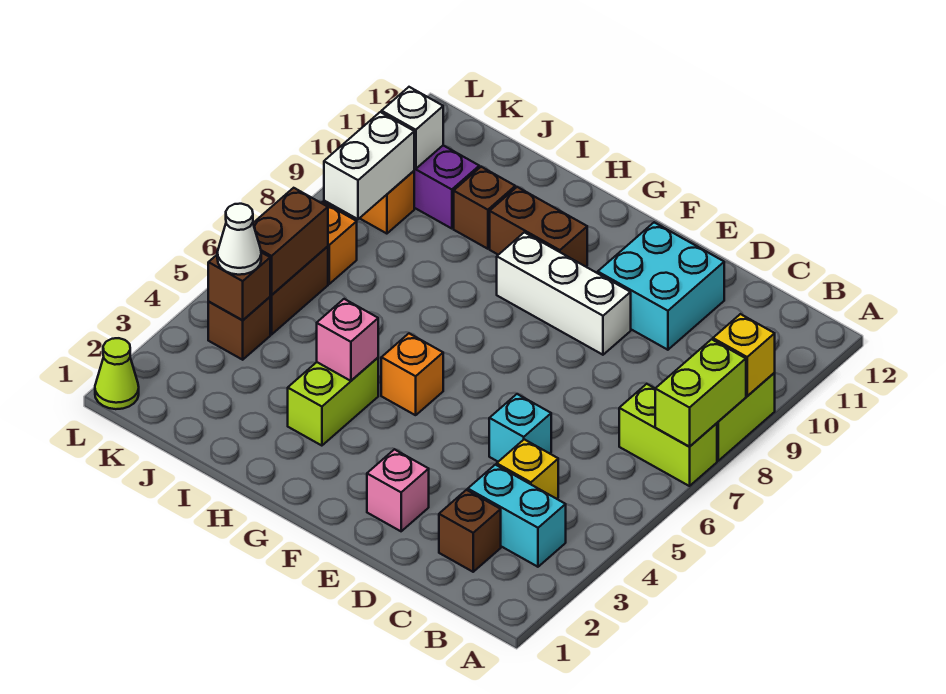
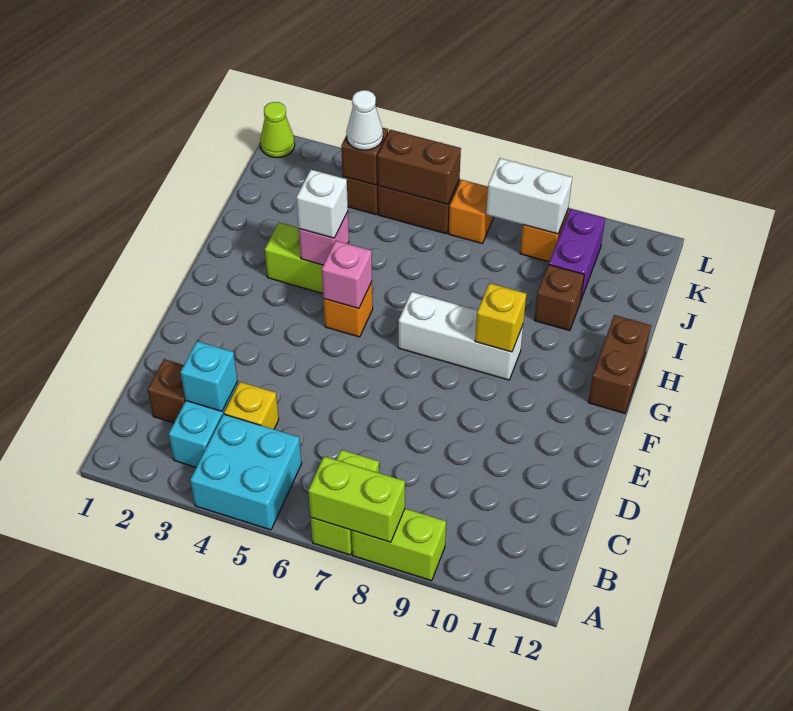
yellow brick A9 level 2 -> yellow brick G9 level 2
cyan brick D5 level 1 -> cyan brick C3 level 2
cyan brick D10:E11 level 1 -> cyan brick A4:B5 level 1
pink brick E2 level 1 -> pink brick G5 level 2
white brick E9:G9 level 1 -> white brick G7:G9 level 1
brown brick G10:H10 level 1 -> brown brick G12:H12 level 1
white brick K10 level 2 -> white brick H4 level 3

